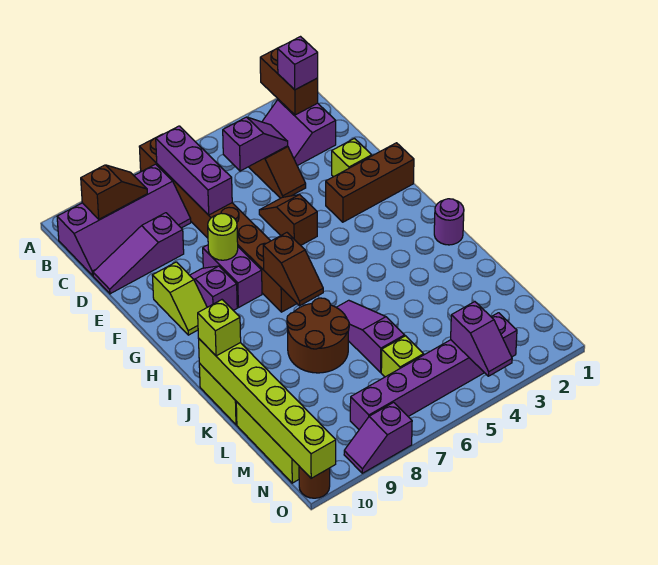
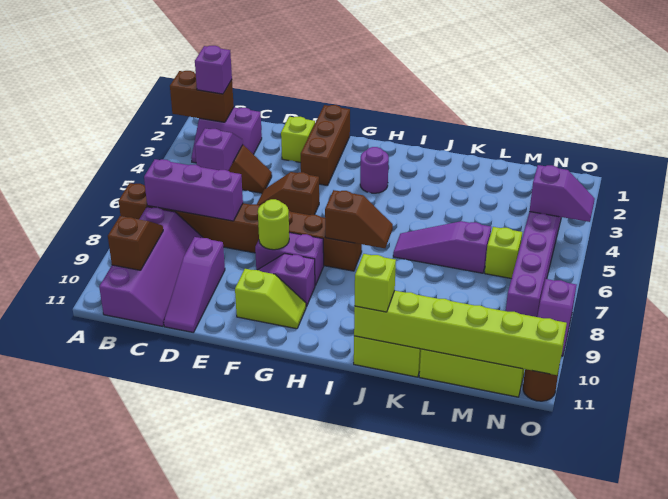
purple round brick I1 level 1 -> purple round brick H3 level 1
brown round brick J7:K8 level 1 -> none

